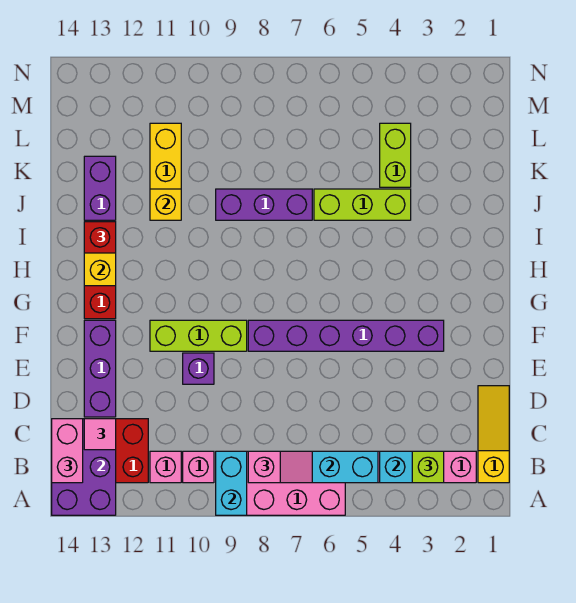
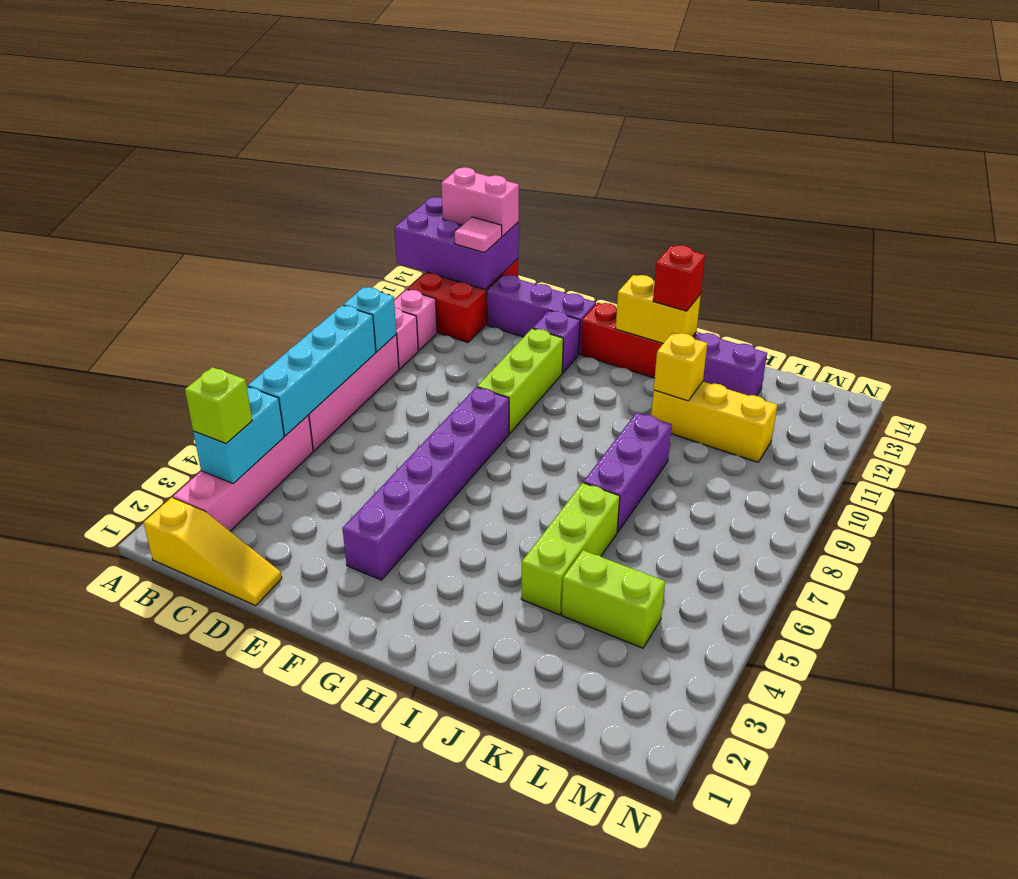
cyan brick A9:B9 level 2 -> cyan brick B9 level 2
pink slope B7:B8 level 3 top 8 -> none
purple brick E10 level 1 -> purple brick F12 level 1

